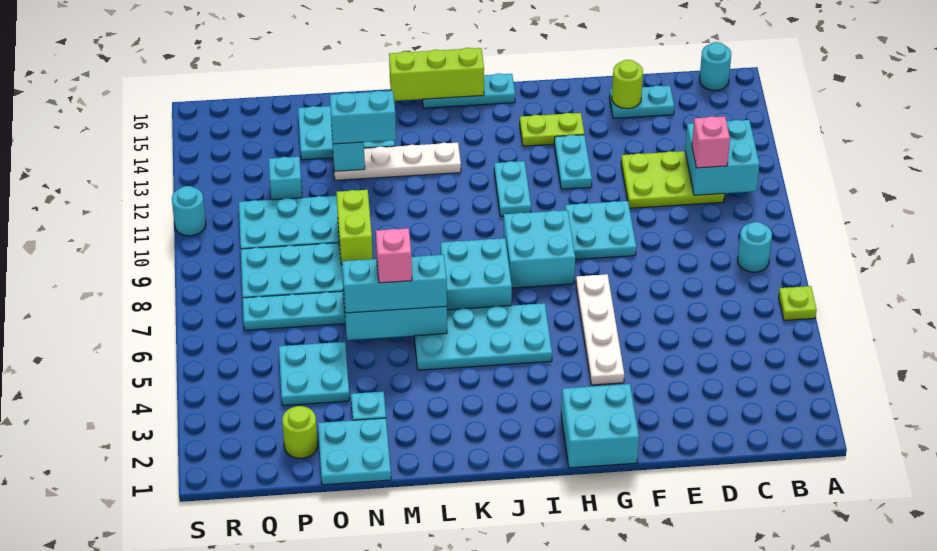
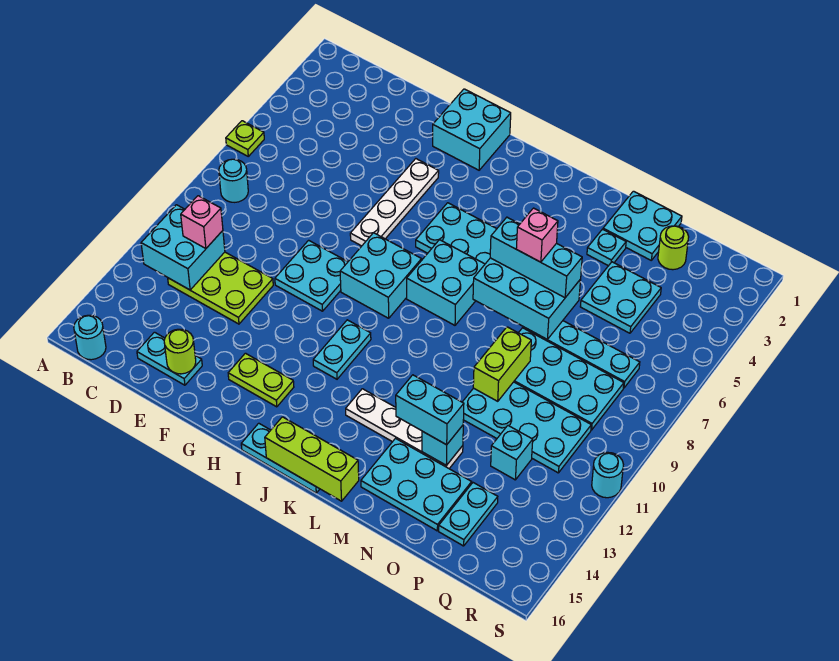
cyan plate G12:G13 level 1 -> cyan plate P14:P15 level 1

